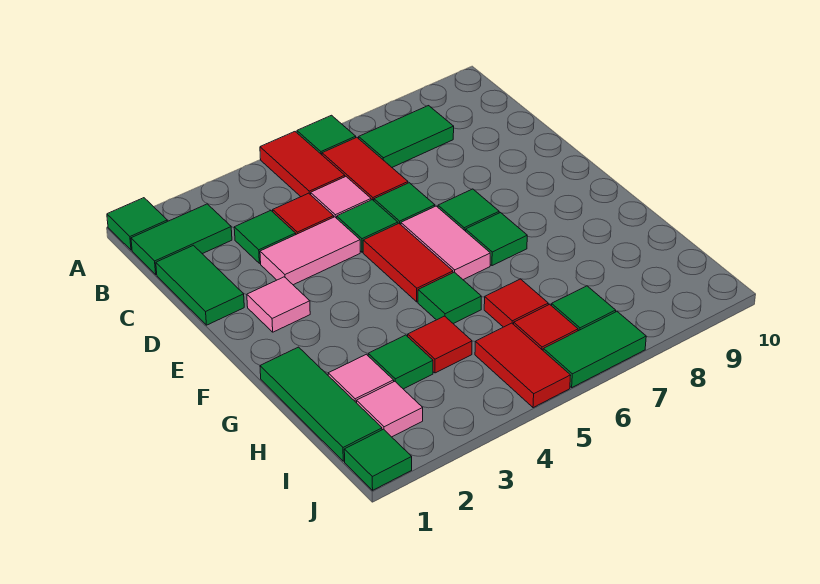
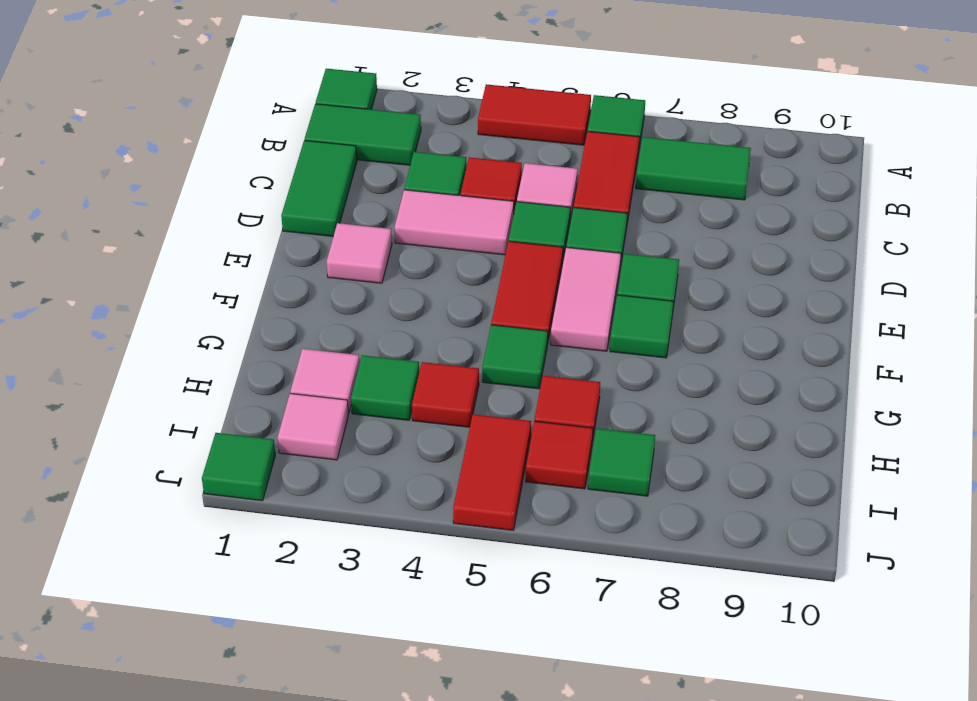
red tile A5:B5 level 1 -> red tile A4:A5 level 1
green tile G1:I1 level 1 -> none
green tile J6:J7 level 1 -> none

